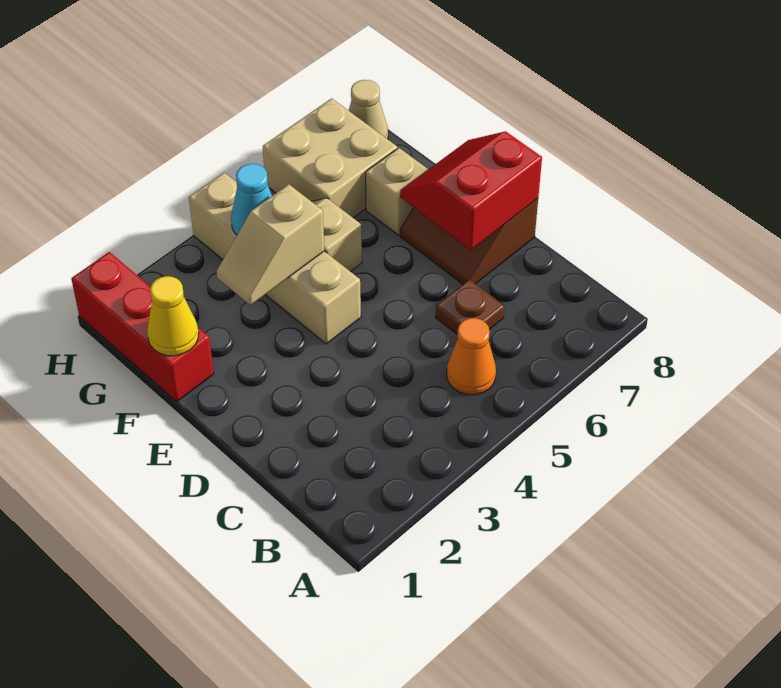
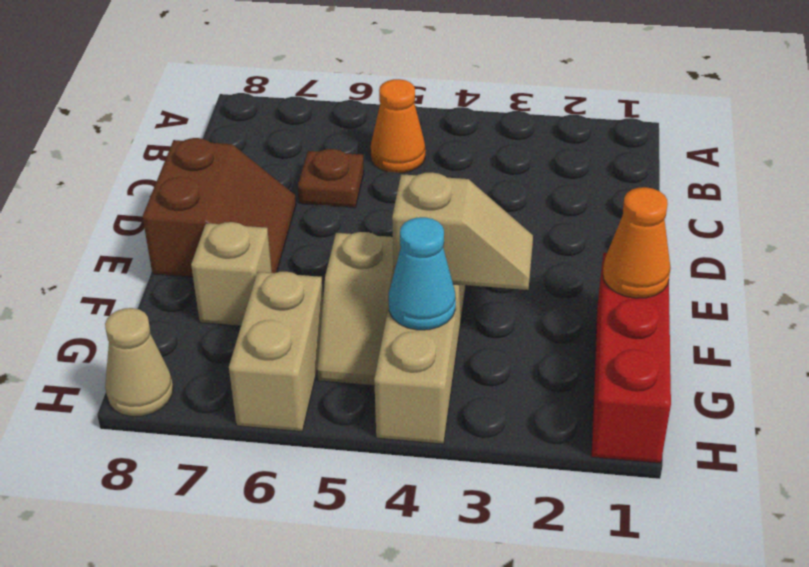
red slope D7:E8 level 2 top D -> none
yellow cone F1 level 2 -> orange cone F1 level 2
tan brick G6:H7 level 1 -> tan brick G6:H6 level 1

